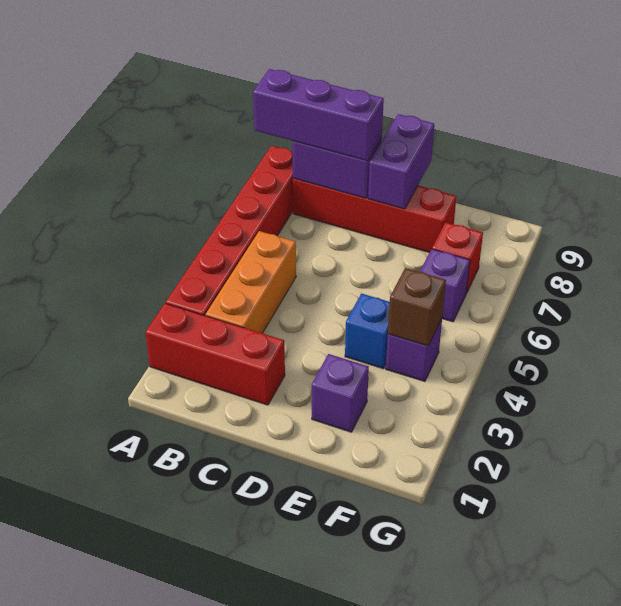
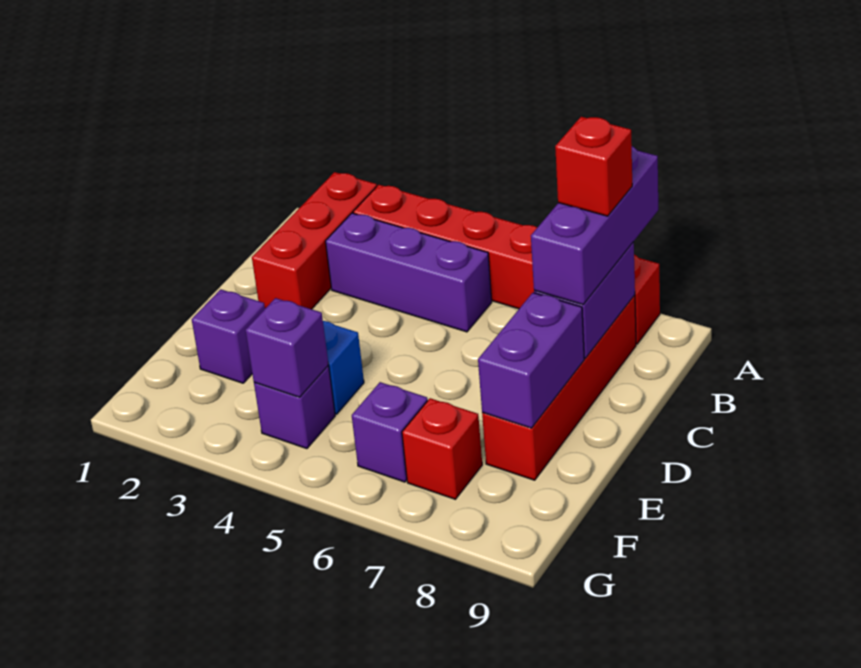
orange brick B3:B5 level 1 -> purple brick B3:B5 level 1
none -> red brick B8 level 4
purple brick D8:D9 level 2 -> purple brick D8:E8 level 2
brown brick F4 level 2 -> purple brick F4 level 2

